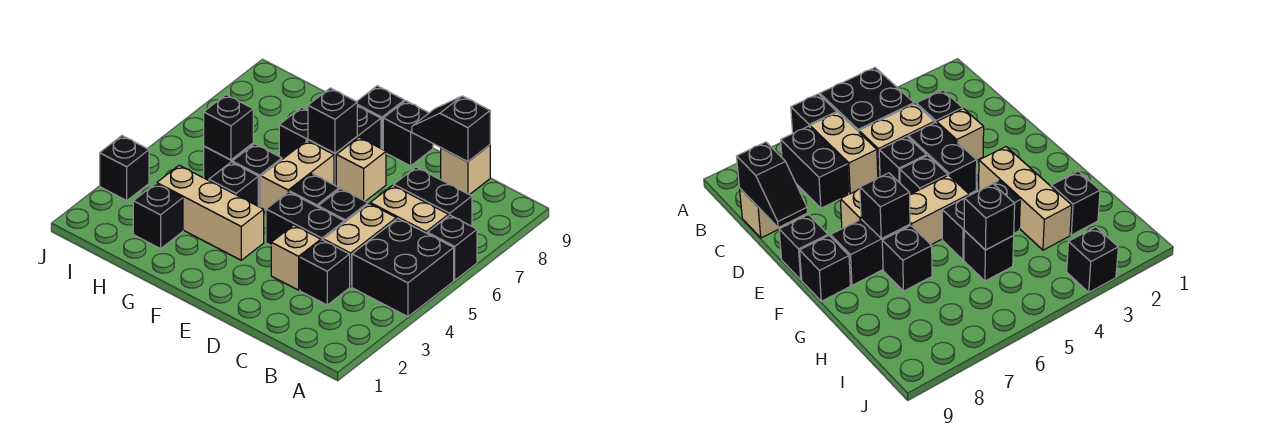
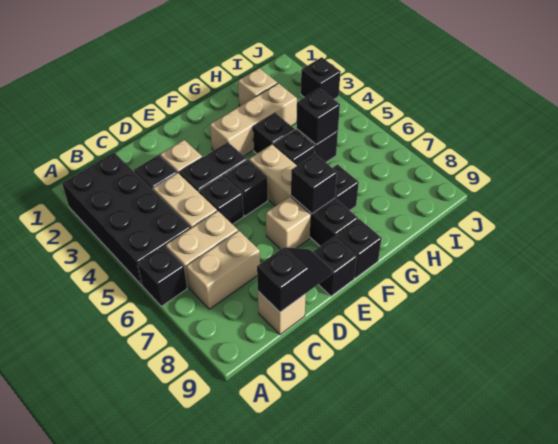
black brick A4:B5 level 1 -> black brick A2:B5 level 1
black brick B7:C7 level 1 -> tan brick B7:C7 level 1
black brick H2 level 1 -> tan brick H2 level 1

